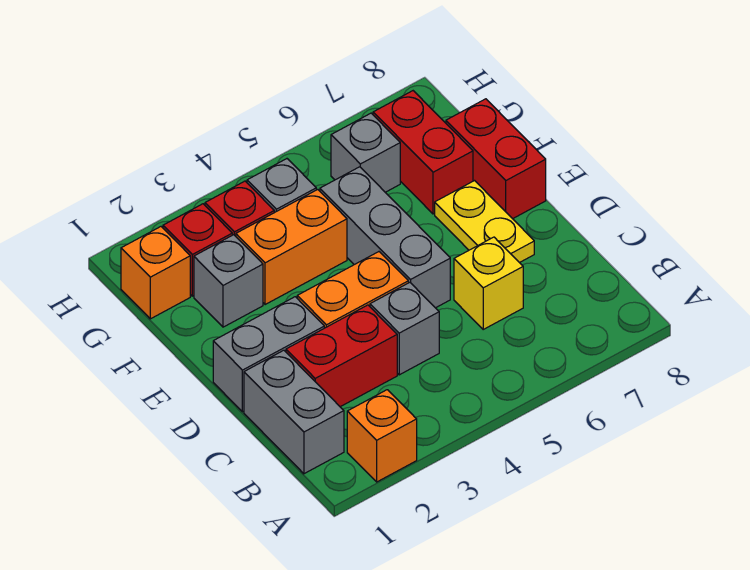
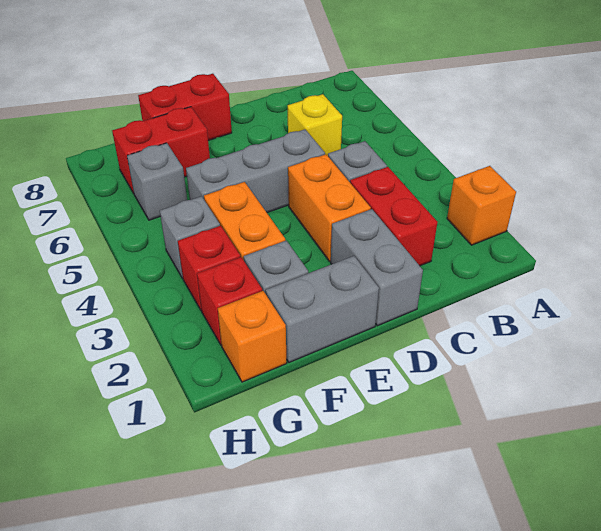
grey brick B1:C1 level 1 -> grey brick E1:F1 level 1
yellow plate D7:E7 level 1 -> none

